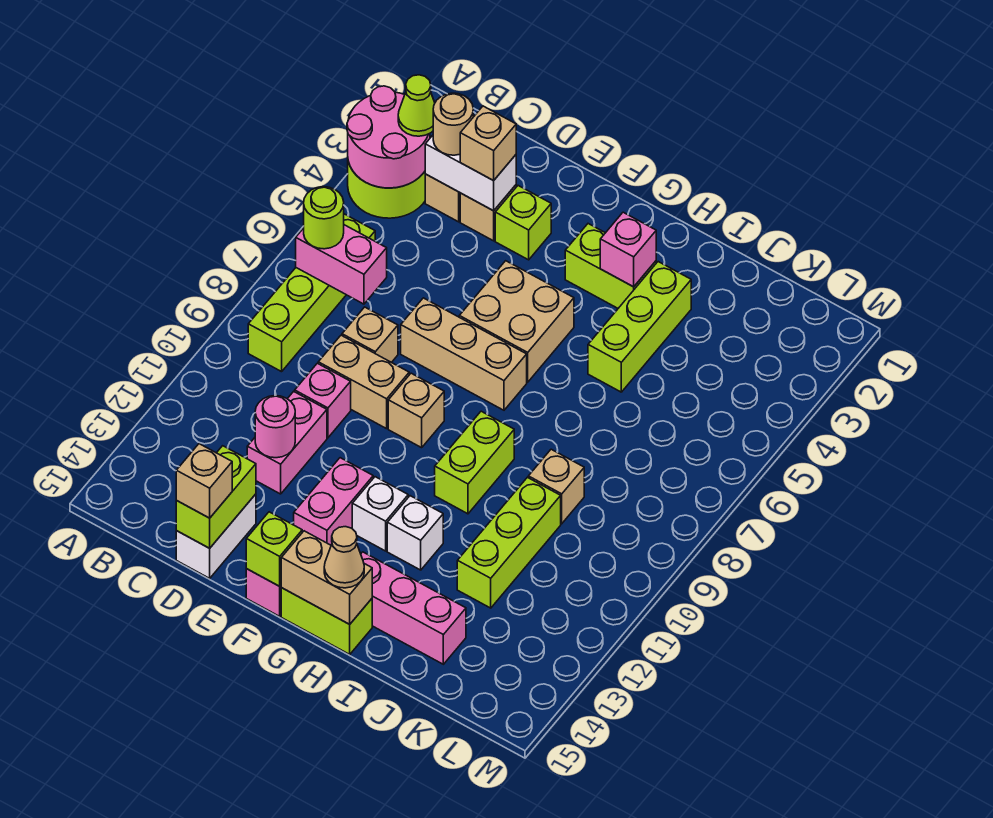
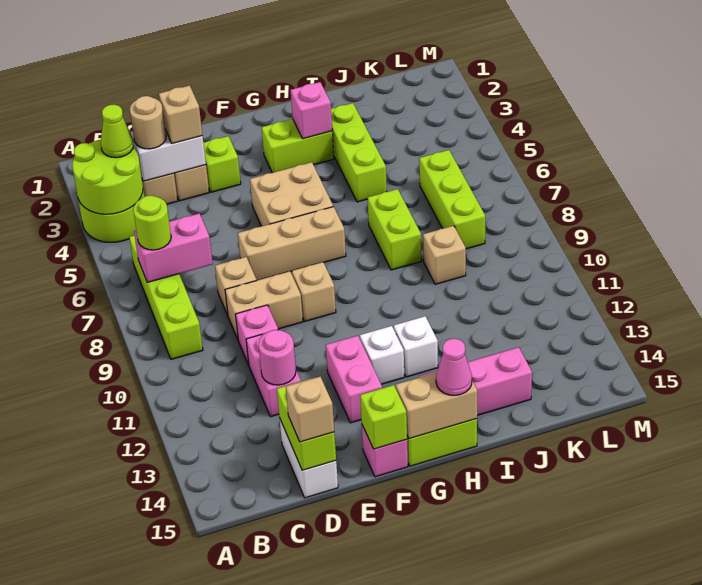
pink round brick A3:B4 level 2 -> lime round brick A3:B4 level 2
lime brick H9:H10 level 1 -> lime brick I7:I8 level 1
tan cone H15 level 3 -> pink cone H15 level 3
lime brick J10:J12 level 1 -> lime brick K6:K8 level 1

